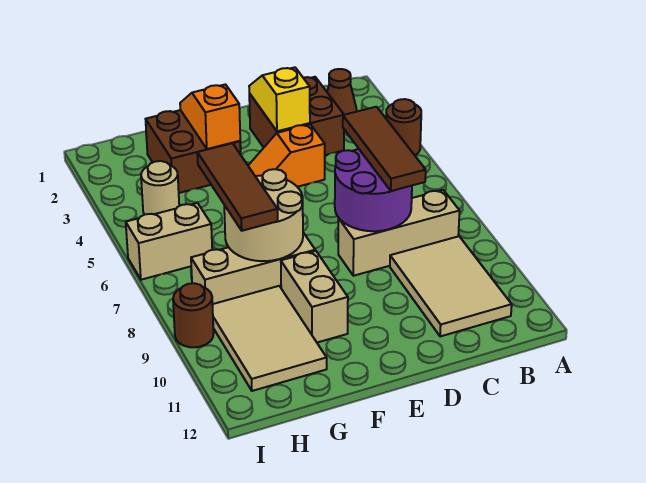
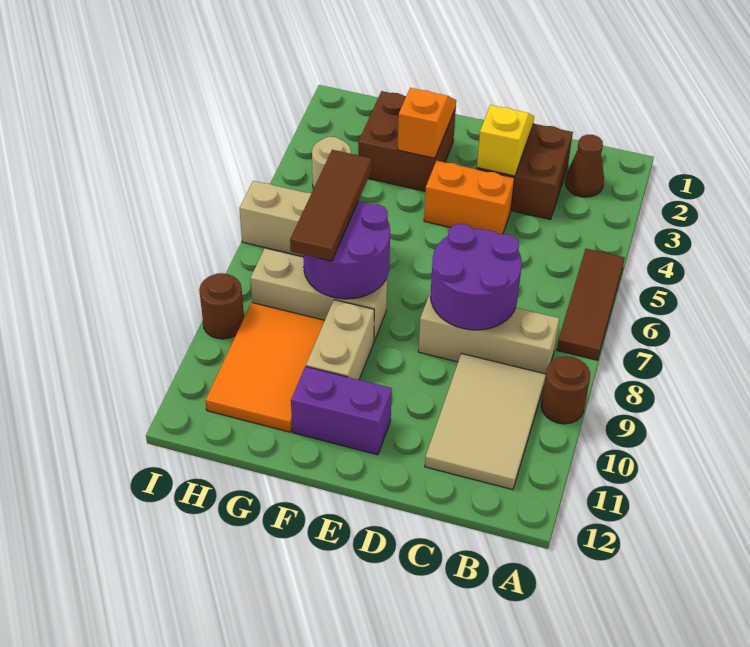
brown round brick A4 level 1 -> brown round brick A9 level 1
brown tile C6:C8 level 3 -> brown tile A5:A7 level 1
orange slope D4:E4 level 1 top D -> orange brick D4:E4 level 1
none -> purple brick E11:F11 level 1
tan round brick F7:G8 level 2 -> purple round brick F7:G8 level 2
tan tile G9:H11 level 1 -> orange tile G9:H11 level 1

